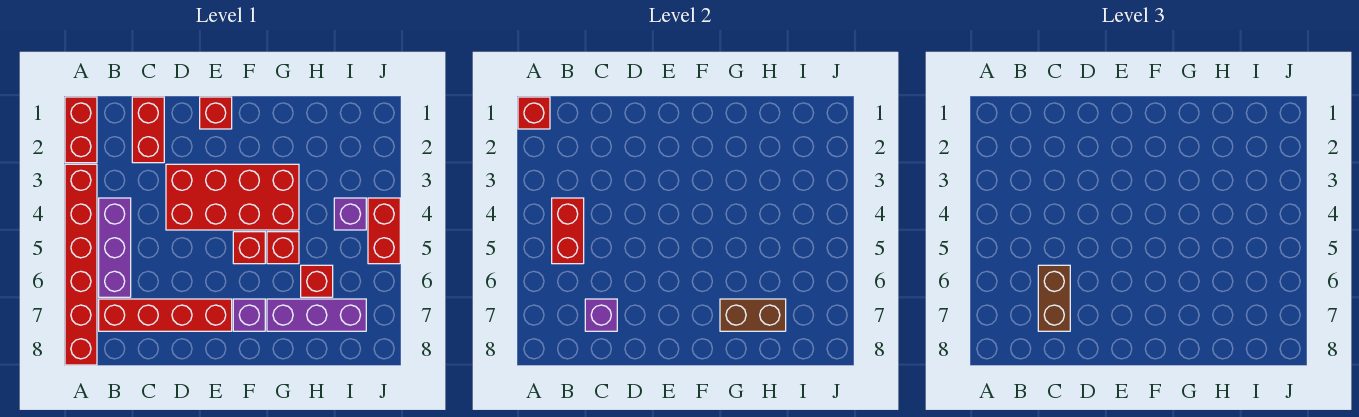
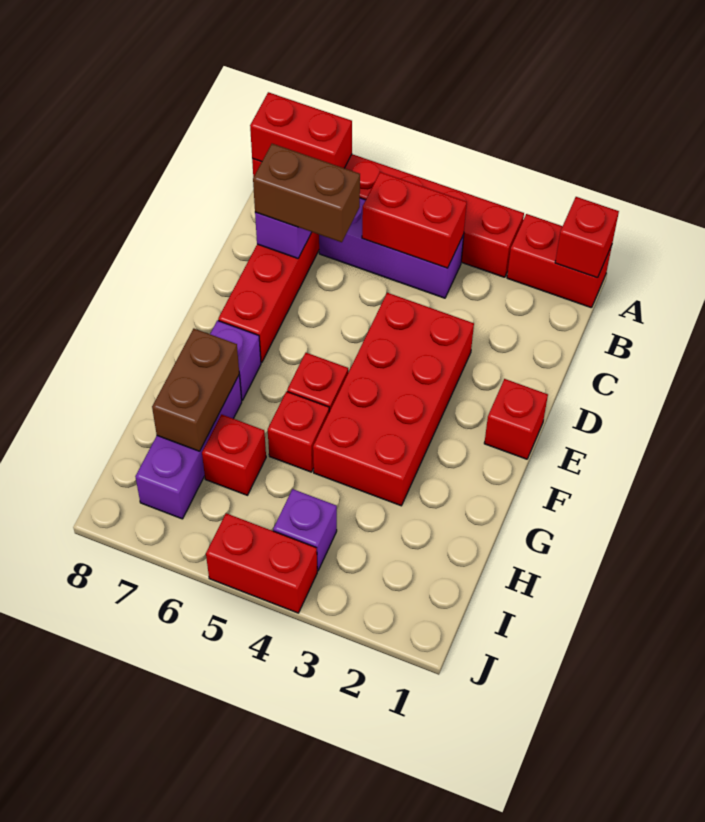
red brick C1:C2 level 1 -> red brick A7:A8 level 2

